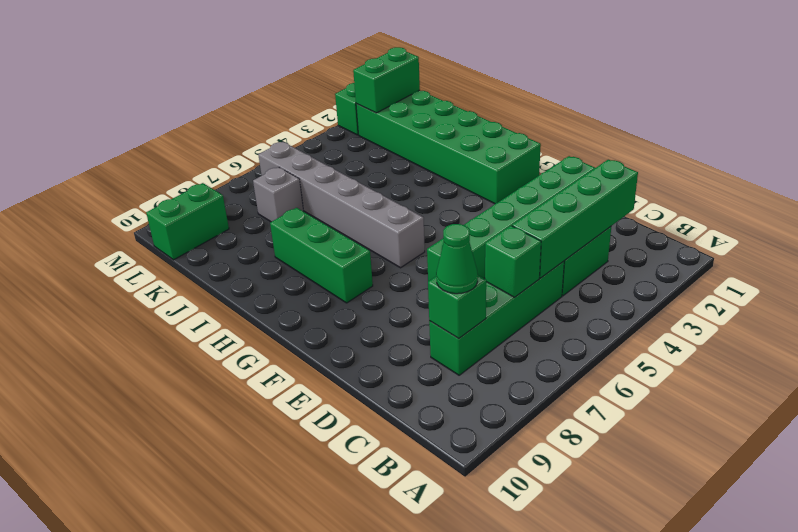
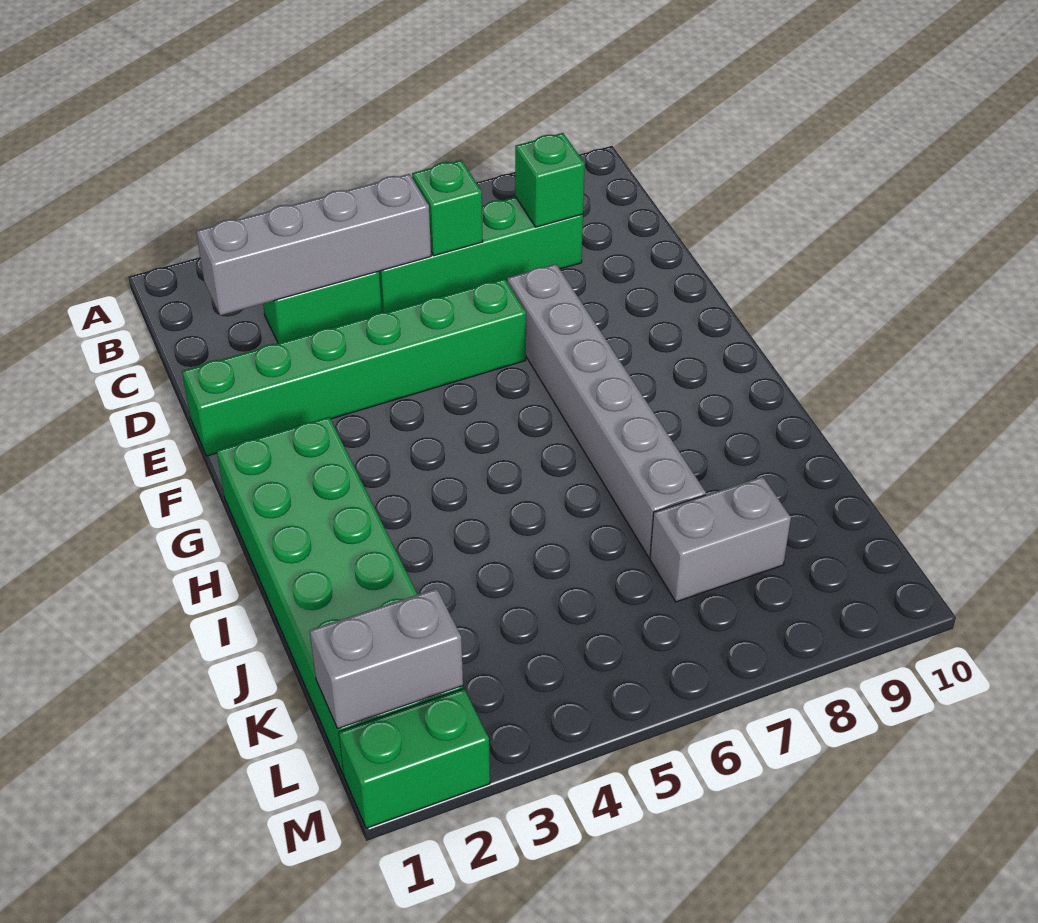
green brick C2:C5 level 2 -> grey brick C2:C5 level 2
green cone C8 level 3 -> none
grey brick G6:L6 level 1 -> grey brick E7:J7 level 1
green brick G8:I8 level 1 -> none
grey brick K7 level 1 -> grey brick K7:K8 level 1
green brick L1:L2 level 2 -> grey brick L1:L2 level 2
green brick L9:L10 level 1 -> none

